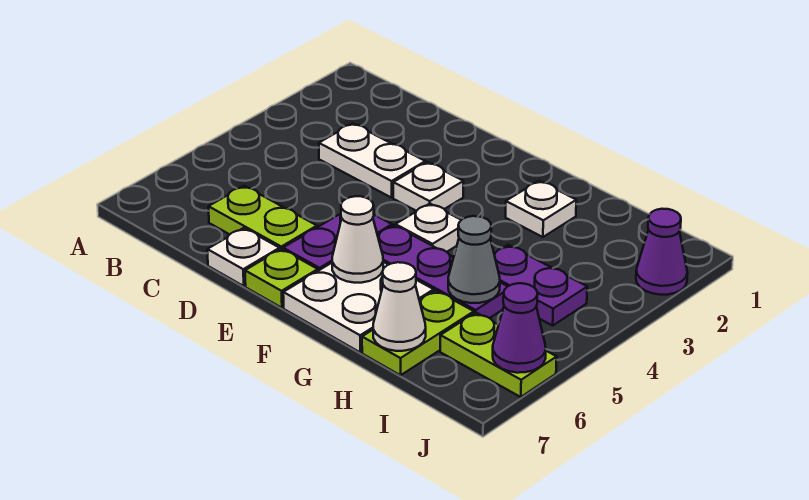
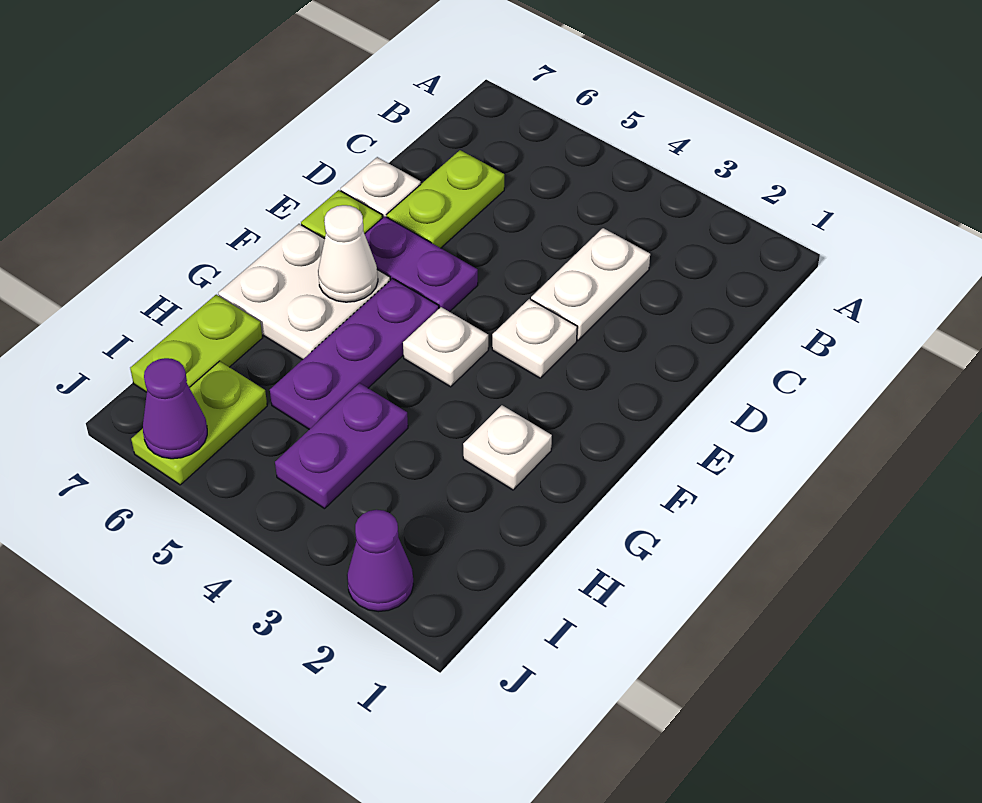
grey cone H5 level 2 -> none
lime plate H6:H7 level 1 -> lime plate H7:I7 level 1
white cone H7 level 2 -> none

